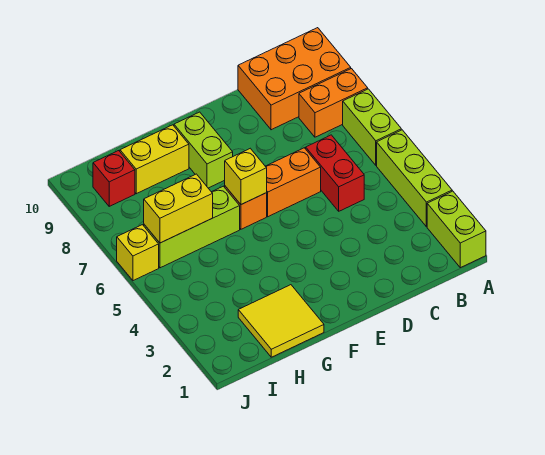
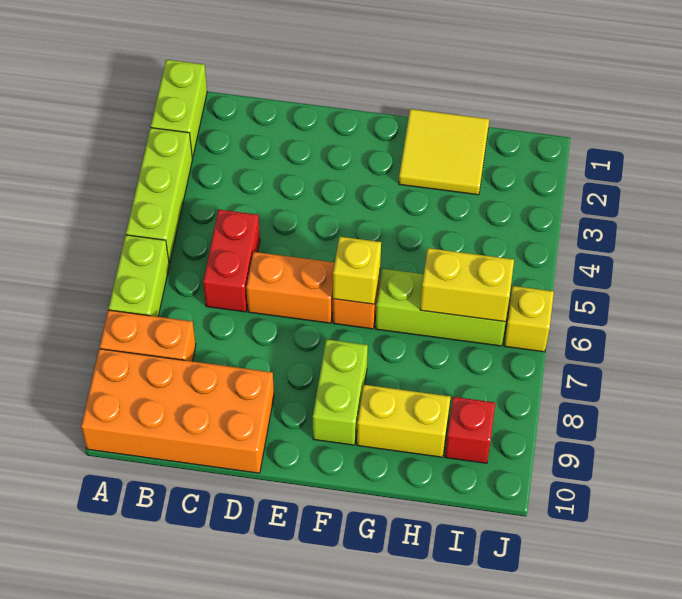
orange brick A9:C10 level 1 -> orange brick A9:D10 level 1

